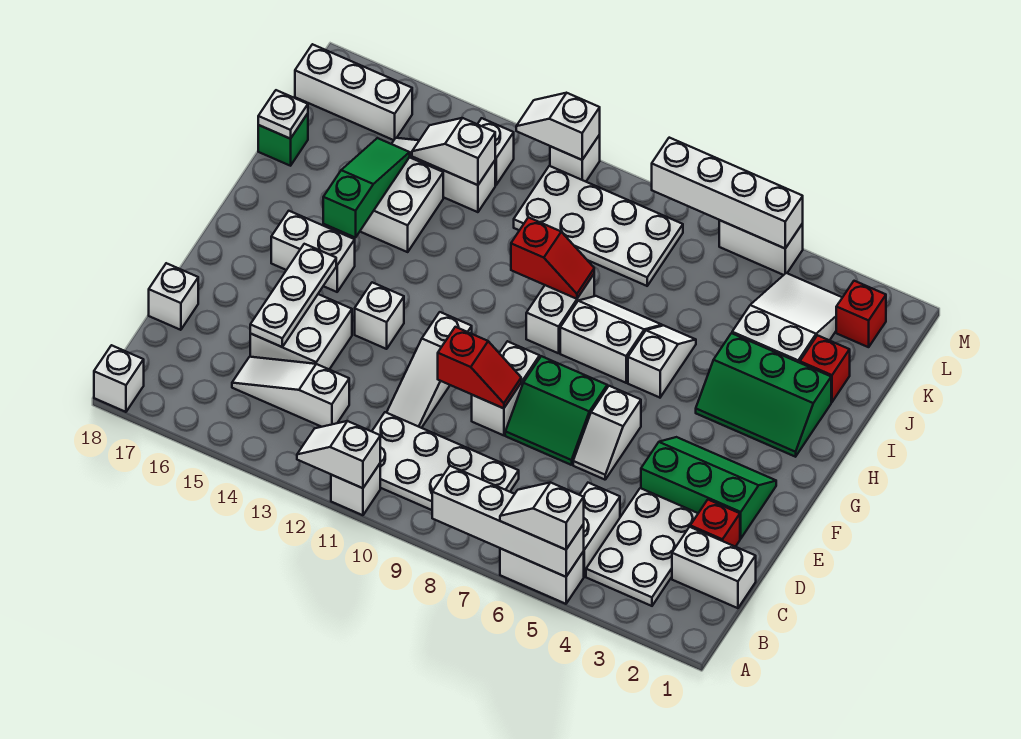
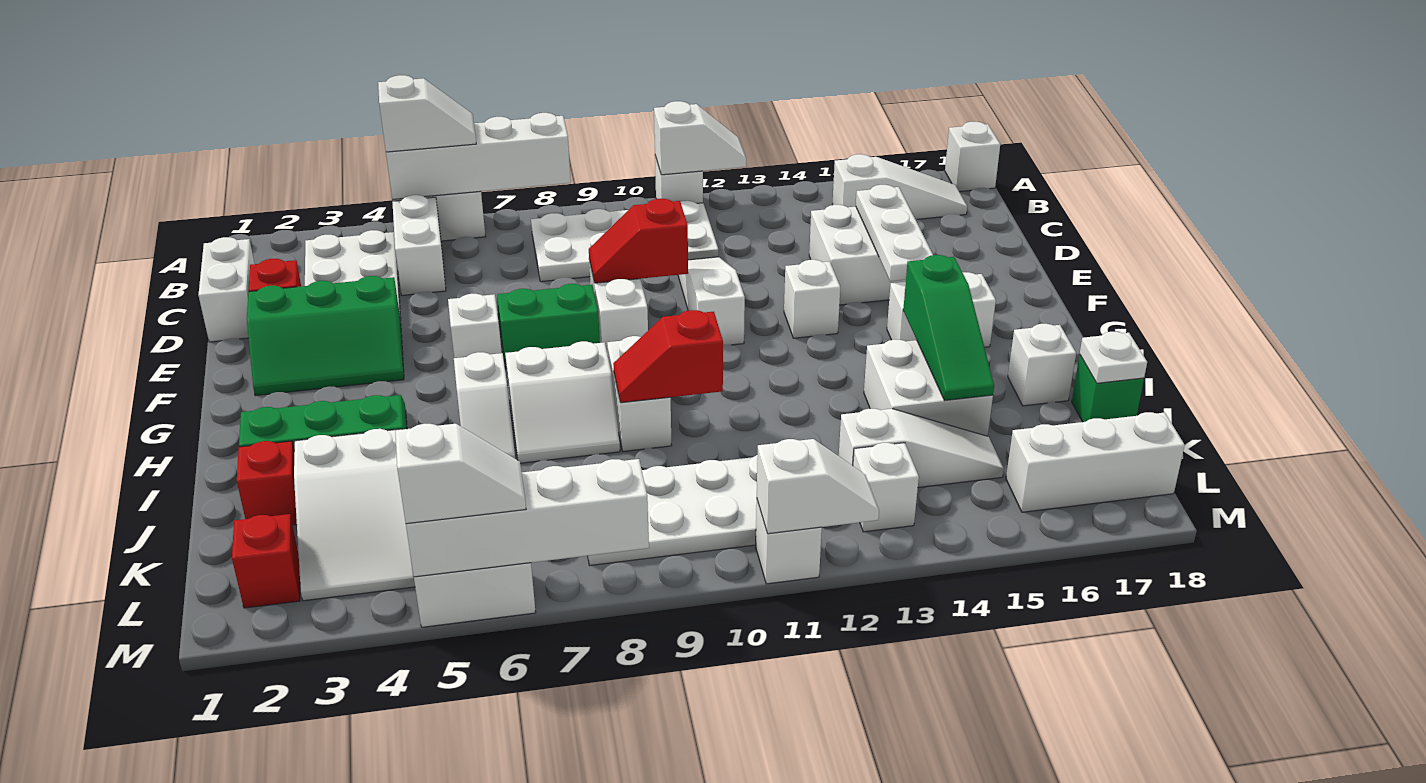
white brick C1:C2 level 1 -> white brick C1:D1 level 1
white slope C13:C15 level 1 top 13 -> white slope B15:B17 level 1 top 15
white brick D18 level 1 -> white brick I17 level 1
white slope K13:K14 level 2 top 13 -> white slope M5:M6 level 3 top 5

